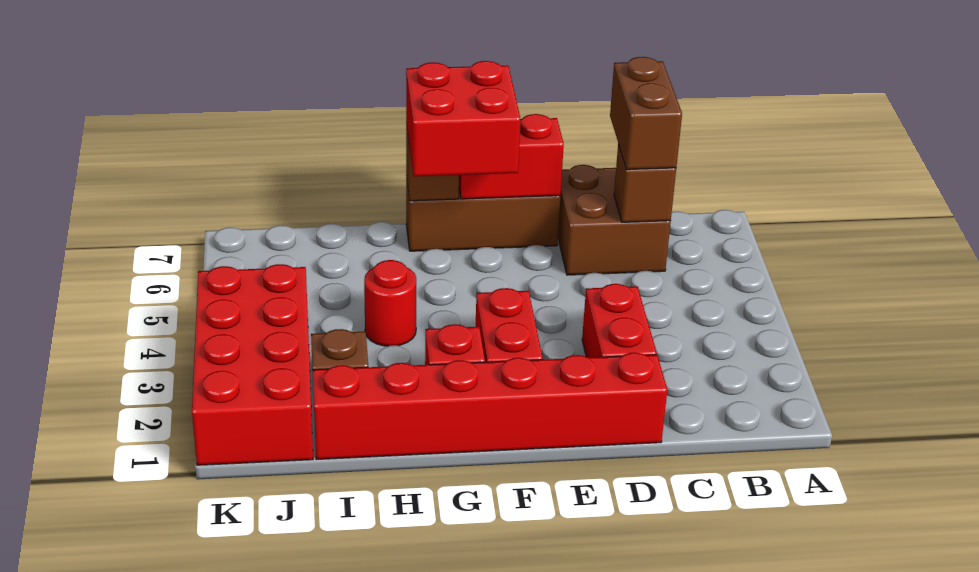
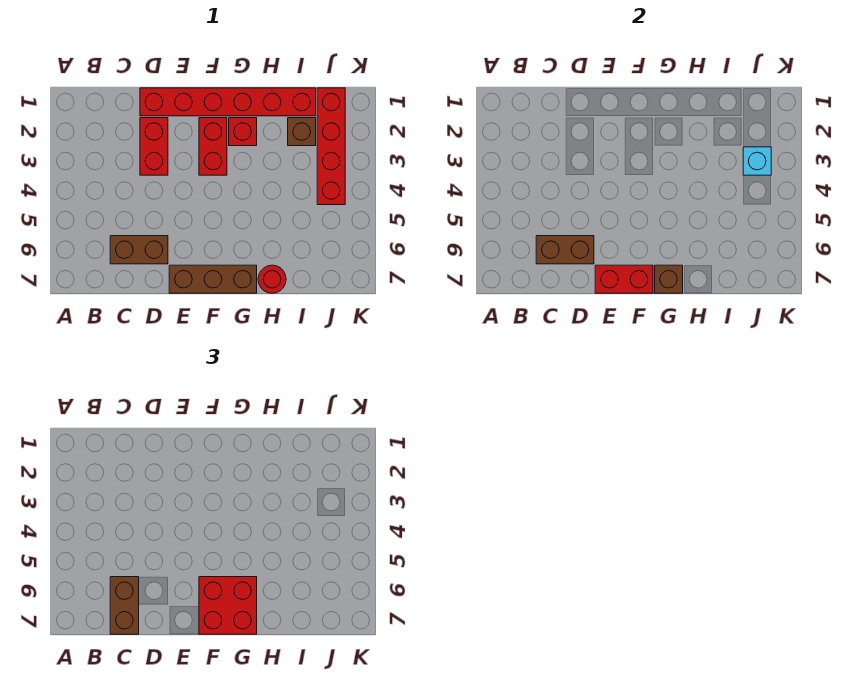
brown brick C6:D7 level 1 -> brown brick C6:D6 level 1
brown brick C6 level 2 -> brown brick C6:D6 level 2
red round brick H4 level 1 -> red round brick H7 level 1
red brick J1:K4 level 1 -> red brick J1:J4 level 1
none -> cyan brick J3 level 2

